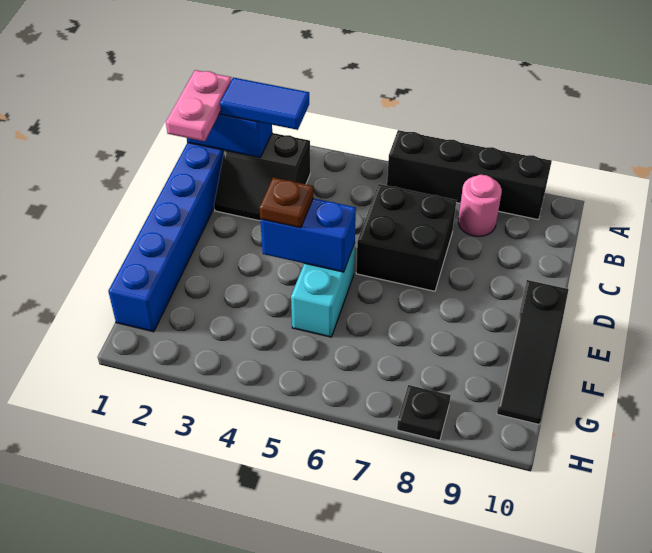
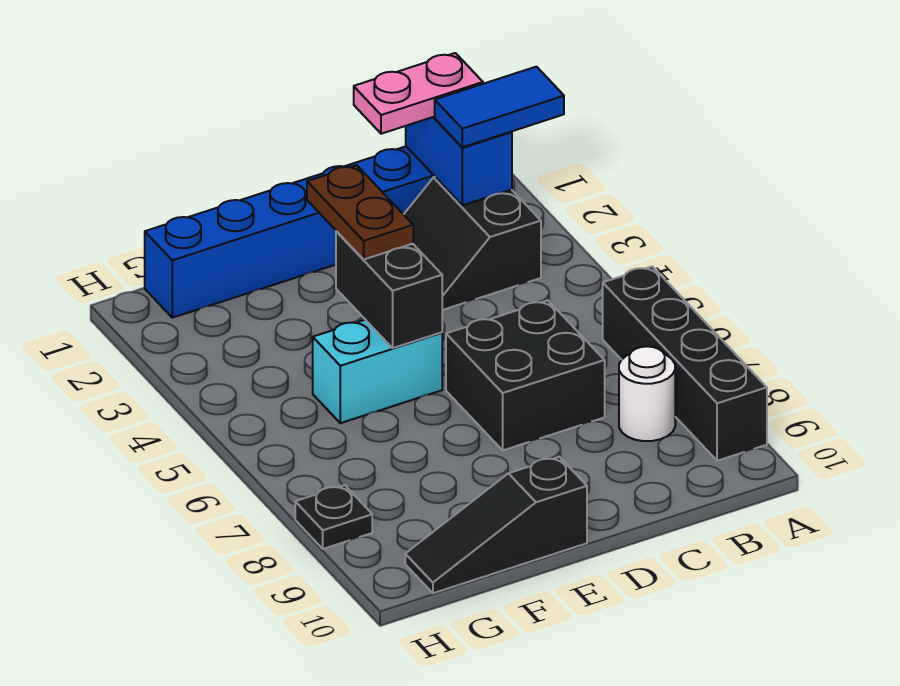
blue tile B2:B3 level 3 -> blue tile A2:B2 level 3
pink round brick B8 level 1 -> white round brick B8 level 1
blue brick E4:E5 level 2 -> black brick E4:E5 level 2
brown plate E4 level 3 -> brown plate E3:E4 level 3

